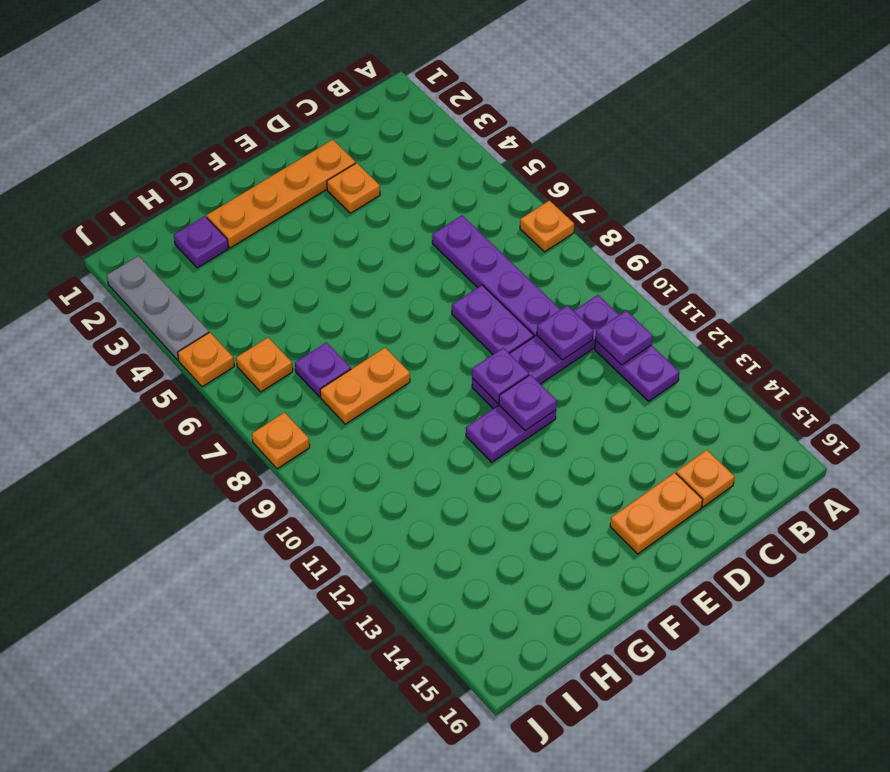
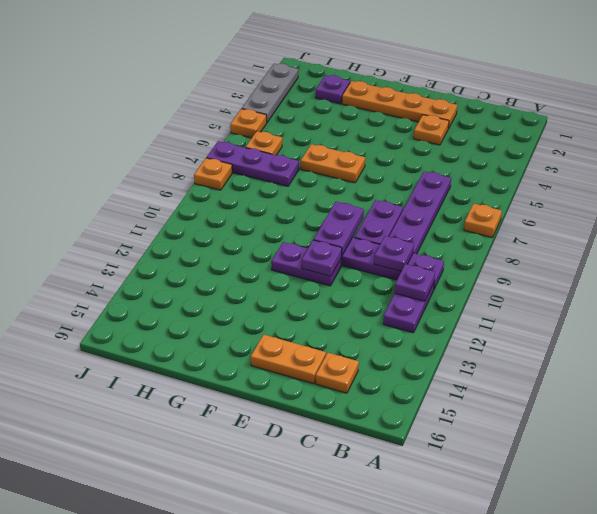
purple plate E10 level 2 -> purple plate E9:E10 level 2
orange plate G8:H8 level 1 -> orange plate F6:G6 level 1
purple plate H7 level 1 -> purple plate H7:J7 level 1

